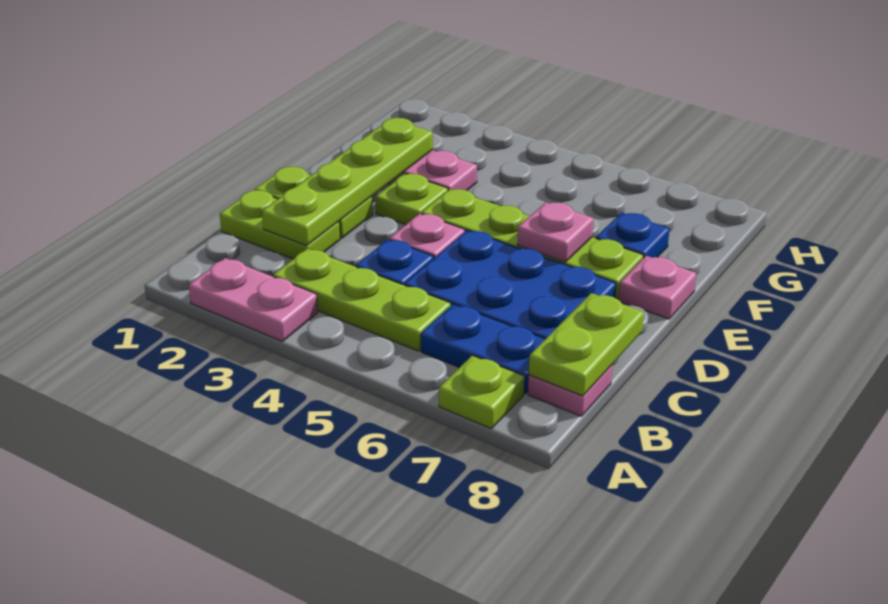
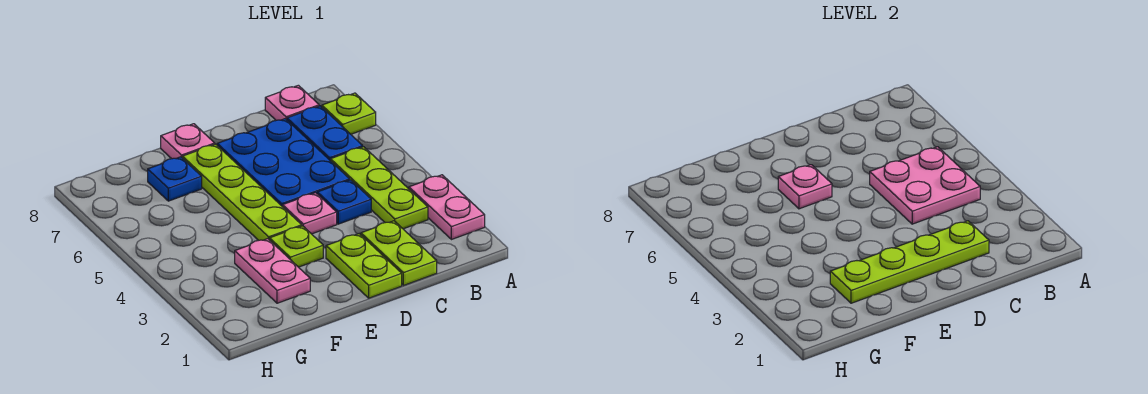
none -> pink plate B4:C5 level 2
lime plate B8:C8 level 2 -> none

